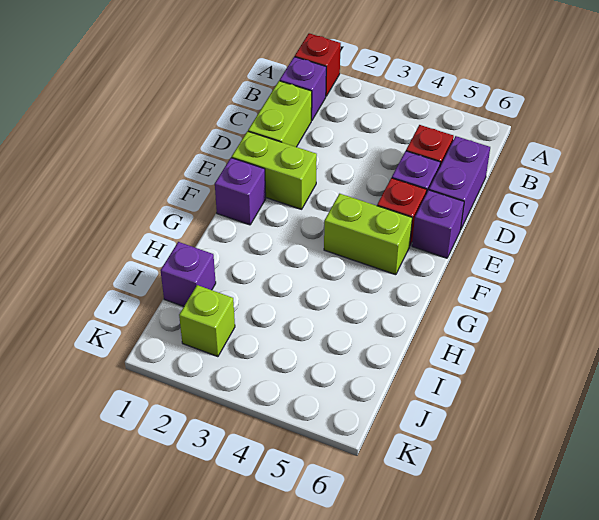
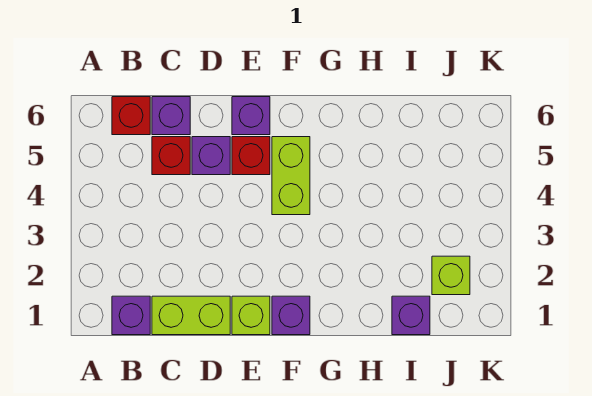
red brick A1 level 1 -> red brick B6 level 1
purple brick C6:D6 level 1 -> purple brick C6 level 1
lime brick E1:E2 level 1 -> lime brick E1 level 1

